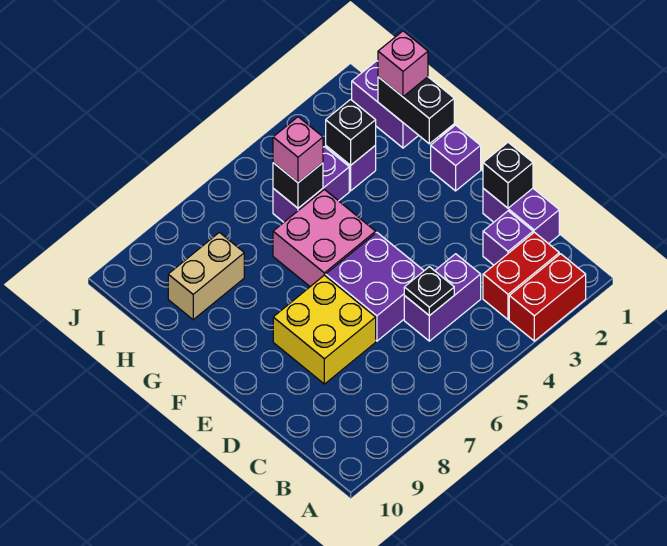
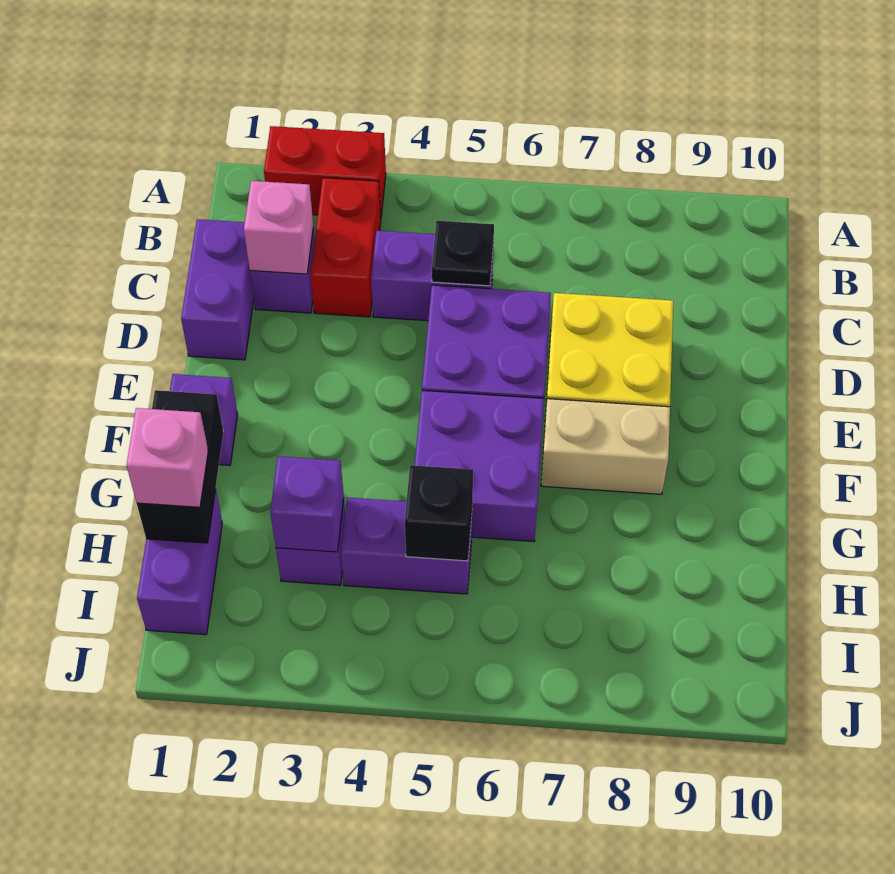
red brick B2:B3 level 1 -> red brick B3:C3 level 1
black brick D1 level 2 -> none
pink brick F5:G6 level 1 -> purple brick F5:G6 level 1
black brick H3 level 2 -> purple brick H3 level 2
pink brick H5 level 3 -> pink brick C2 level 2
tan brick H8:H9 level 1 -> tan brick F7:F8 level 1

